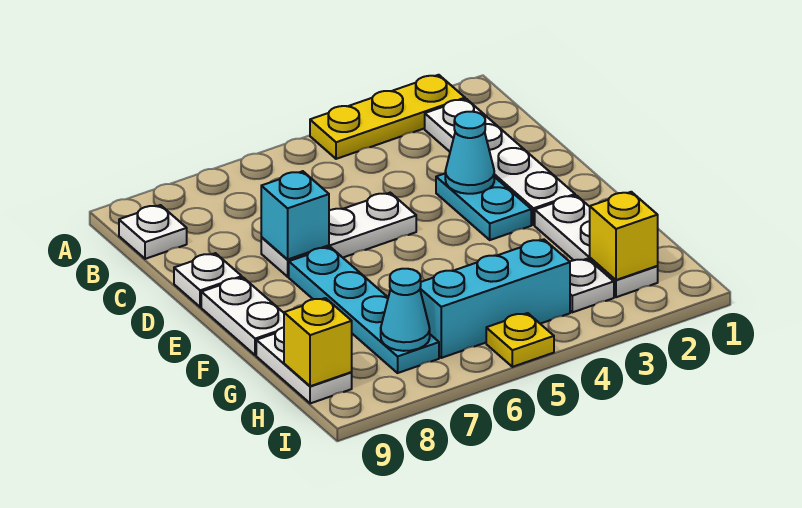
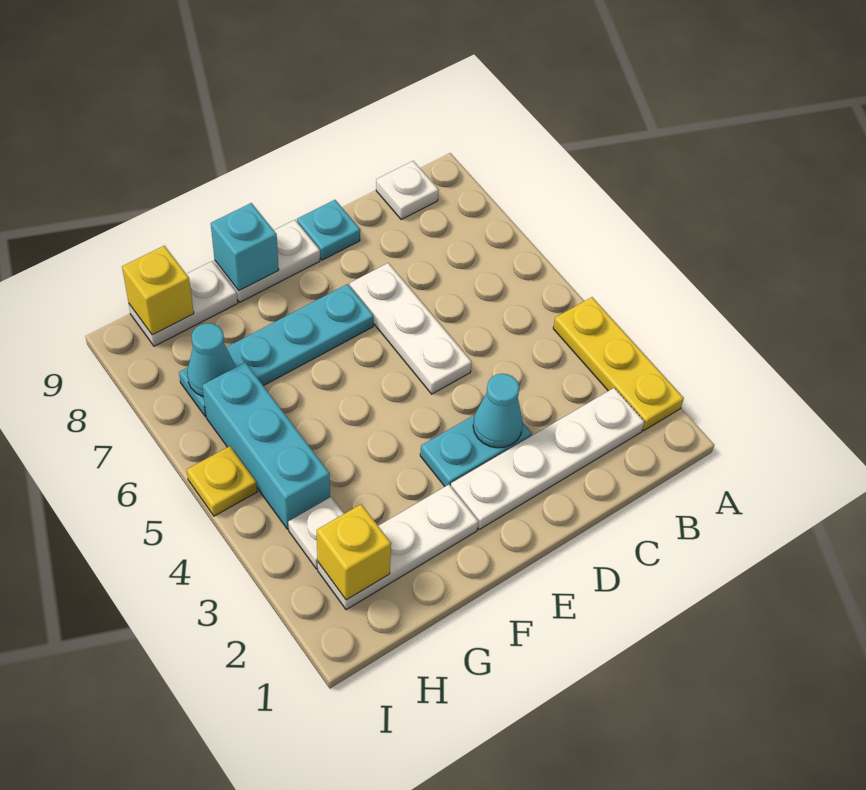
cyan brick D7 level 2 -> cyan brick F9 level 2
white plate D9 level 1 -> cyan plate D9 level 1

